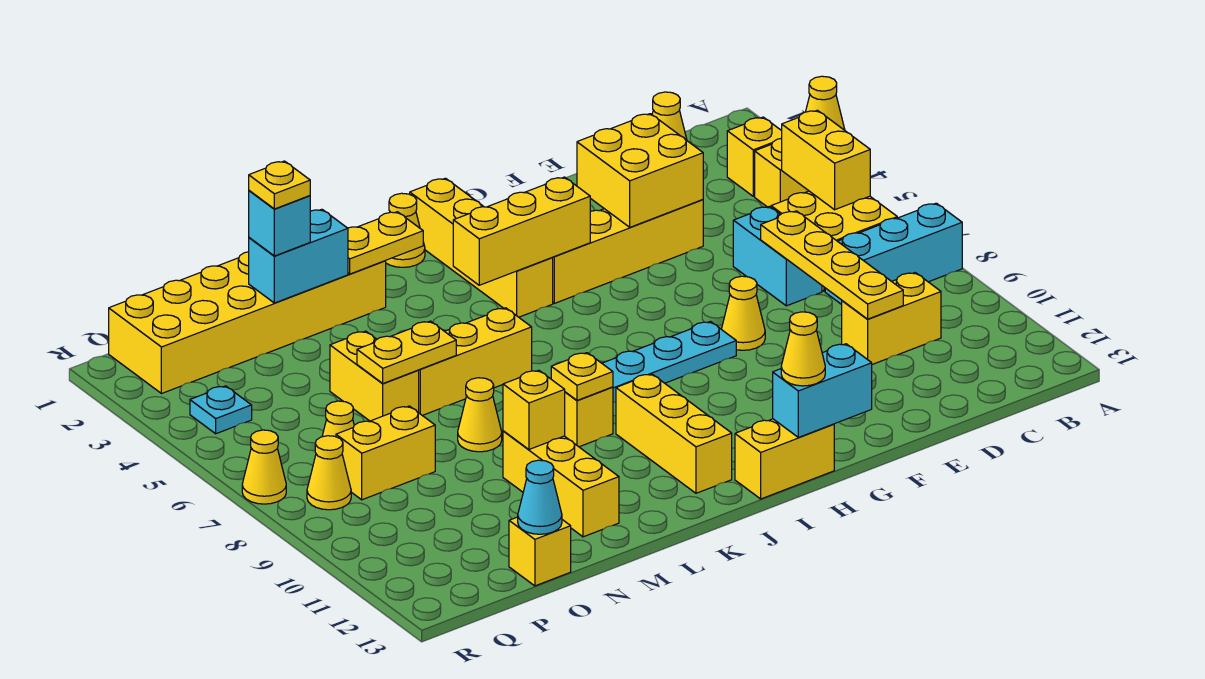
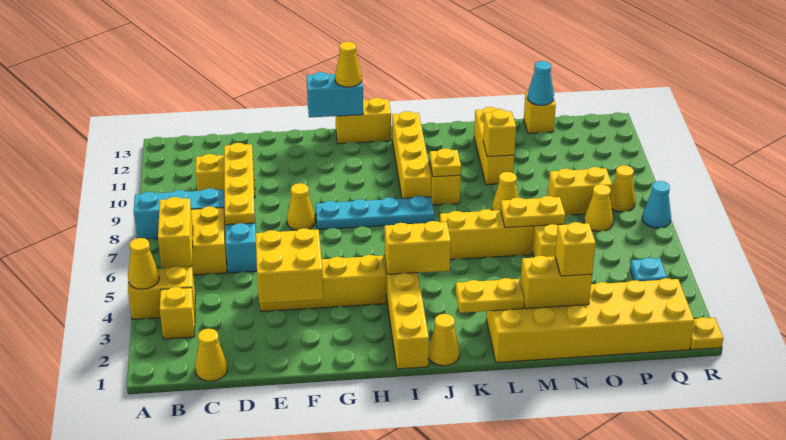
yellow brick H4:J4 level 2 -> yellow brick I4:J4 level 2
yellow brick J10:J12 level 1 -> yellow brick J9:J12 level 1
cyan brick M2:N2 level 2 -> yellow brick M2:N2 level 2
cyan brick N2 level 3 -> yellow brick N2 level 3
yellow plate N2 level 4 -> yellow plate R1 level 1
yellow cone R7 level 1 -> cyan cone R7 level 1

